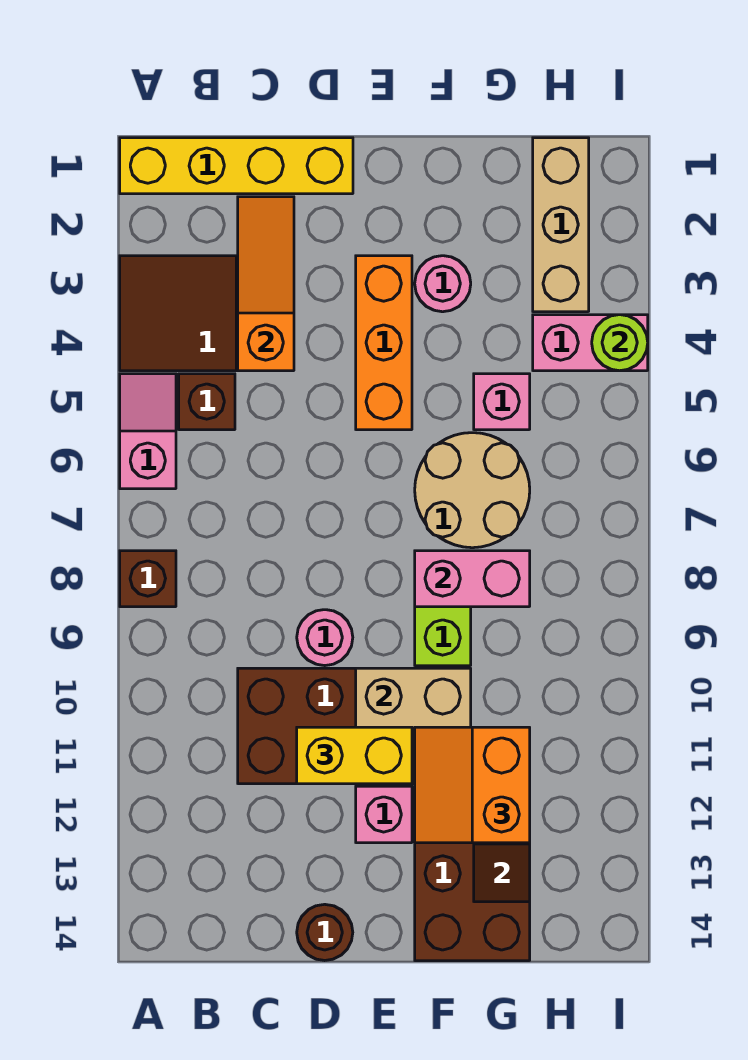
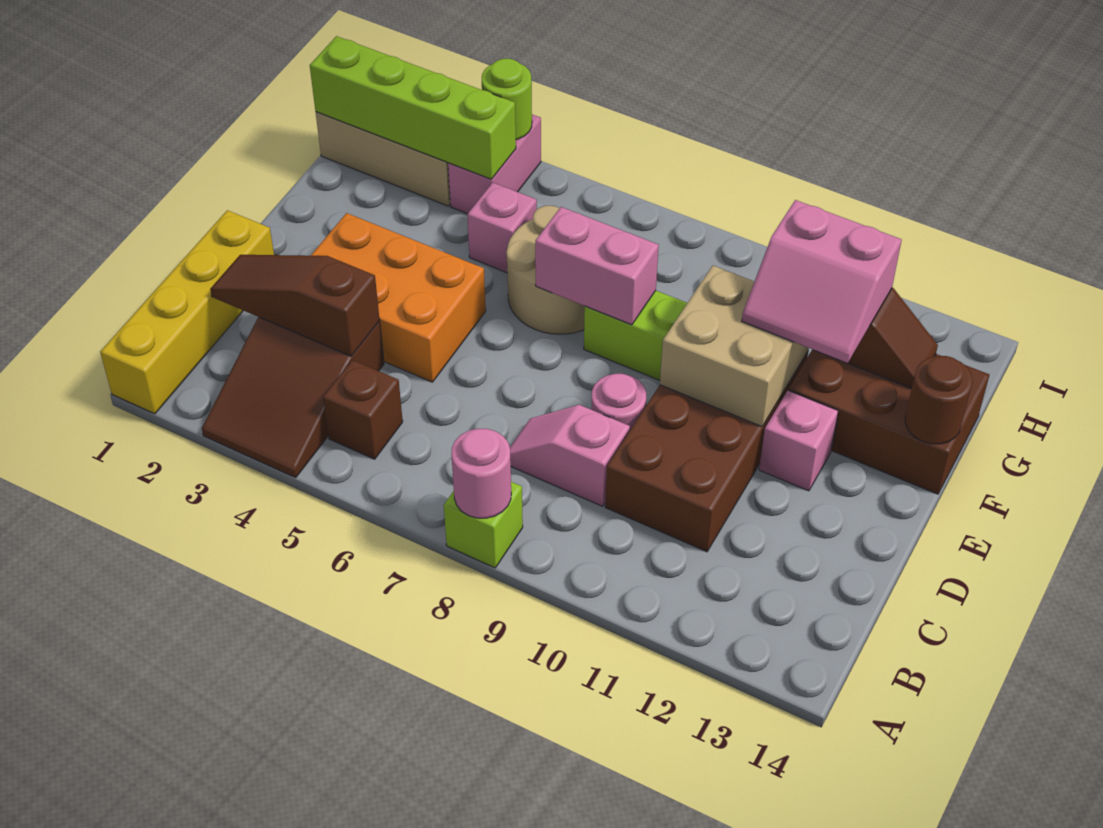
pink slope A5:A6 level 1 top 6 -> pink slope C8:C9 level 1 top 9
brown brick A8 level 1 -> lime brick A8 level 1
orange slope C2:C4 level 2 top 4 -> brown slope C2:C4 level 2 top 4
yellow brick D11:E11 level 3 -> none
brown round brick D14 level 1 -> brown round brick F14 level 2
orange brick E3:E5 level 1 -> orange brick D3:E5 level 1
pink round brick F3 level 1 -> pink round brick A8 level 2
pink brick F8:G8 level 2 -> pink brick F7:F8 level 2
orange slope F11:G12 level 3 top G -> pink slope F11:G12 level 3 top G
none -> lime brick H1:H4 level 2

